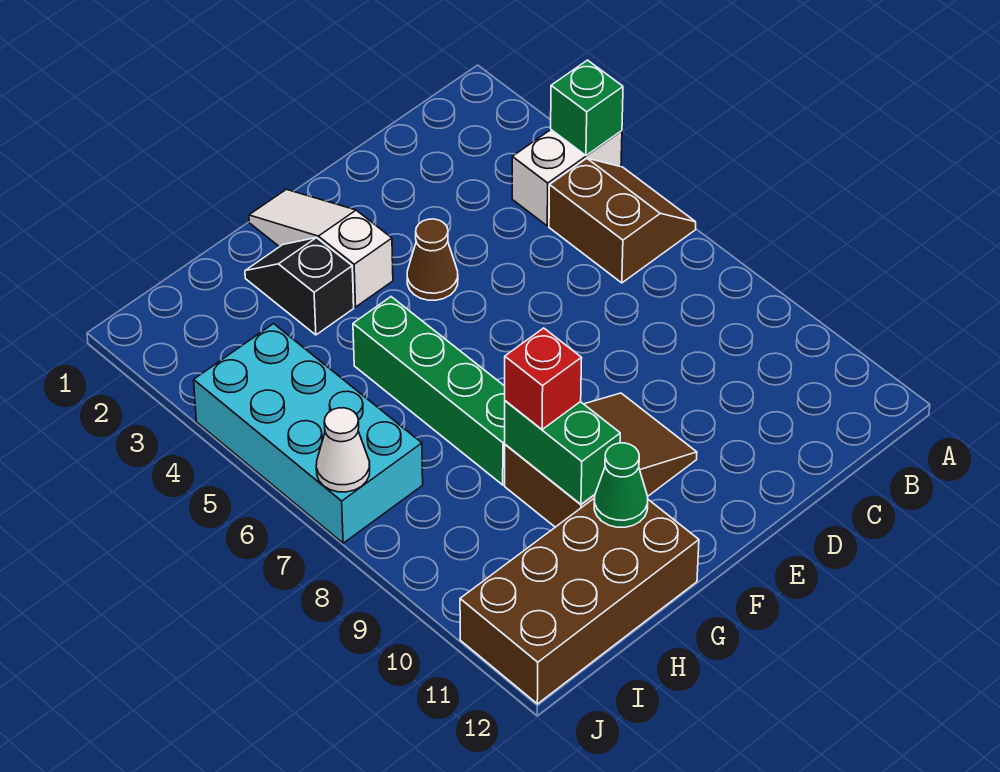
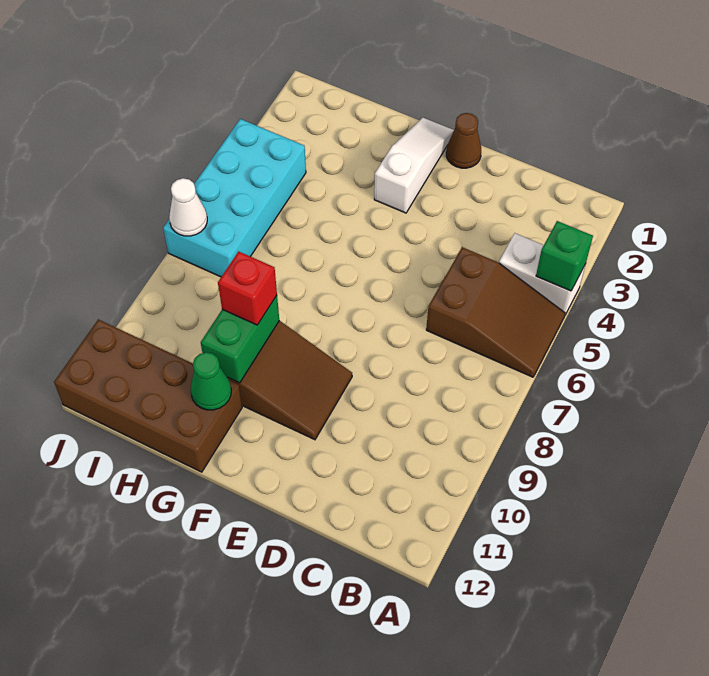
brown slope A5:B6 level 1 top B -> brown slope A5:C6 level 1 top C
brown cone E4 level 1 -> brown cone E1 level 1
black slope G2:G3 level 1 top 3 -> none
green brick G5:G8 level 1 -> none

